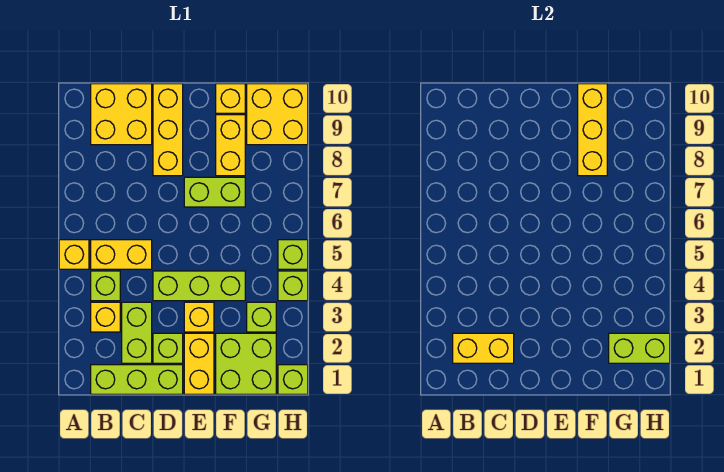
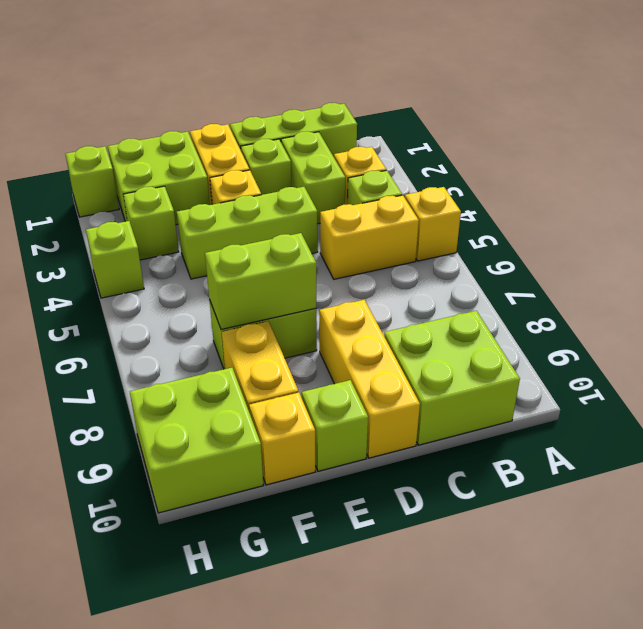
yellow brick B2:C2 level 2 -> none
yellow brick B9:C10 level 1 -> lime brick B9:C10 level 1
yellow brick F8:F10 level 2 -> none
lime brick G2:H2 level 2 -> lime brick E7:F7 level 2
yellow brick G9:H10 level 1 -> lime brick G9:H10 level 1
lime brick H5 level 1 -> lime brick E10 level 1

